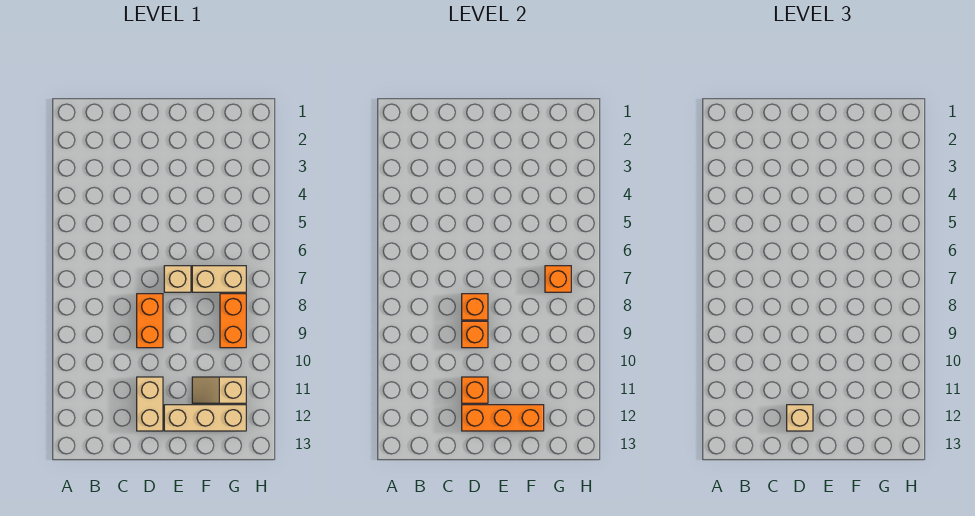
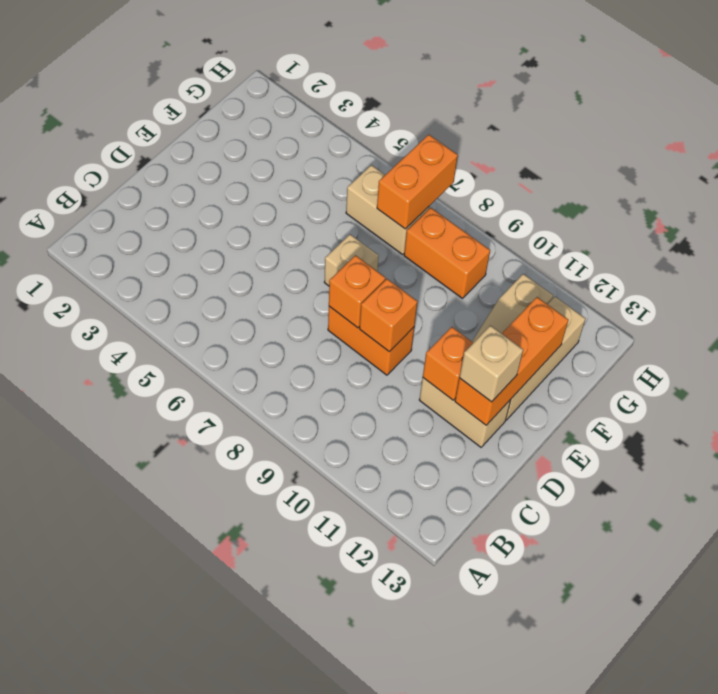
tan brick F7:G7 level 1 -> tan brick G6:G7 level 1
orange brick G7 level 2 -> orange brick G7:H7 level 2

